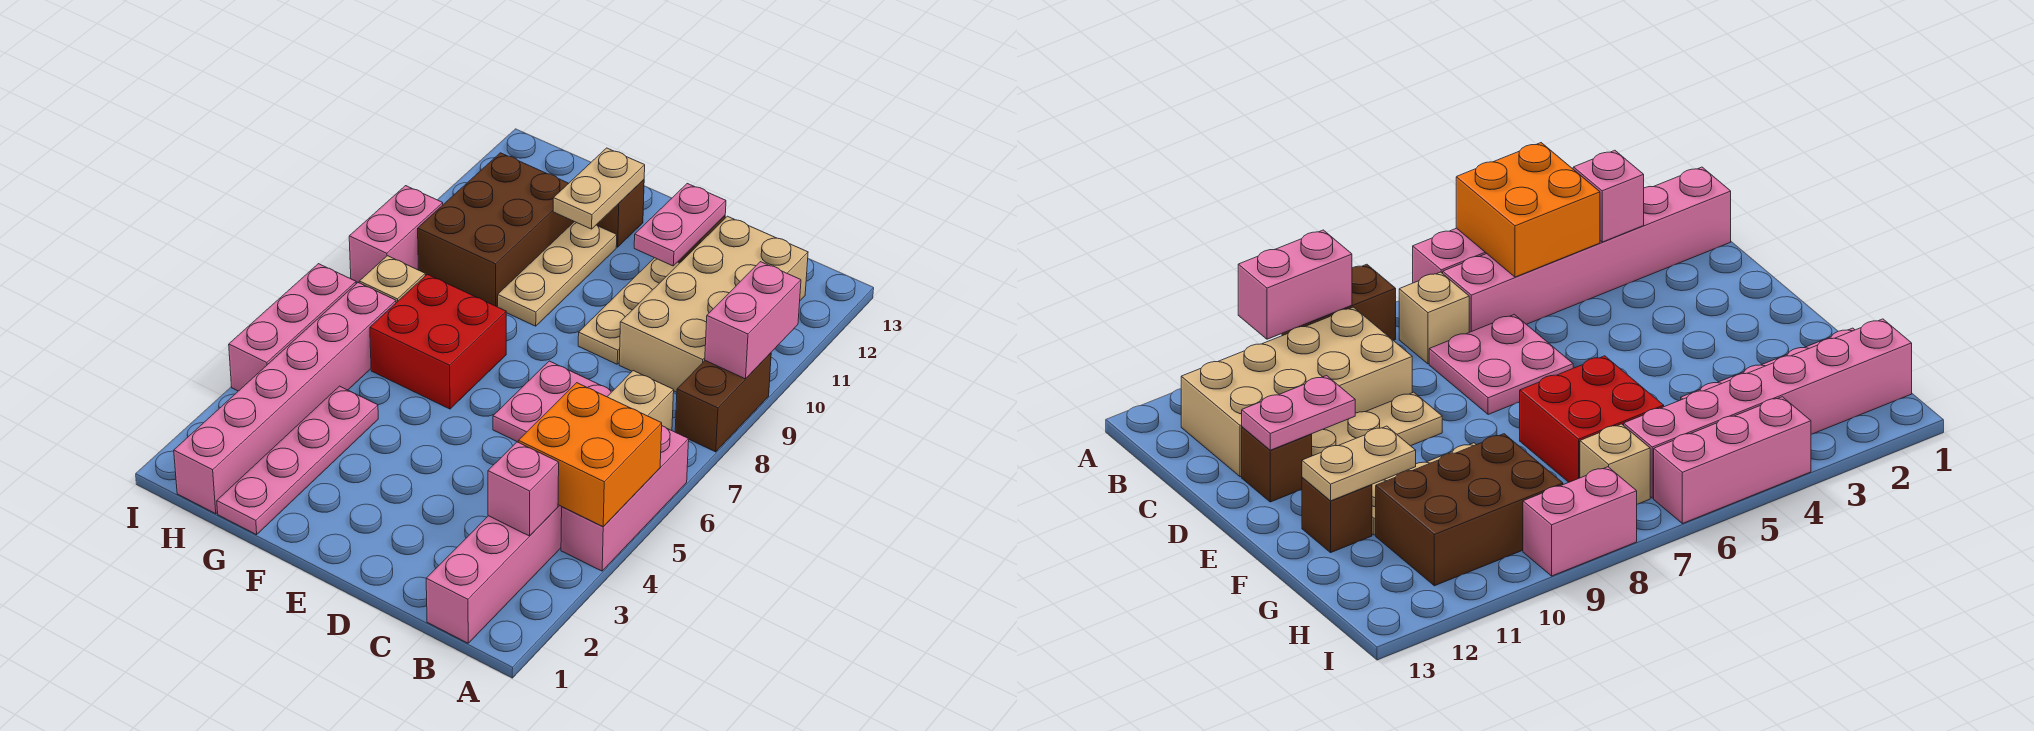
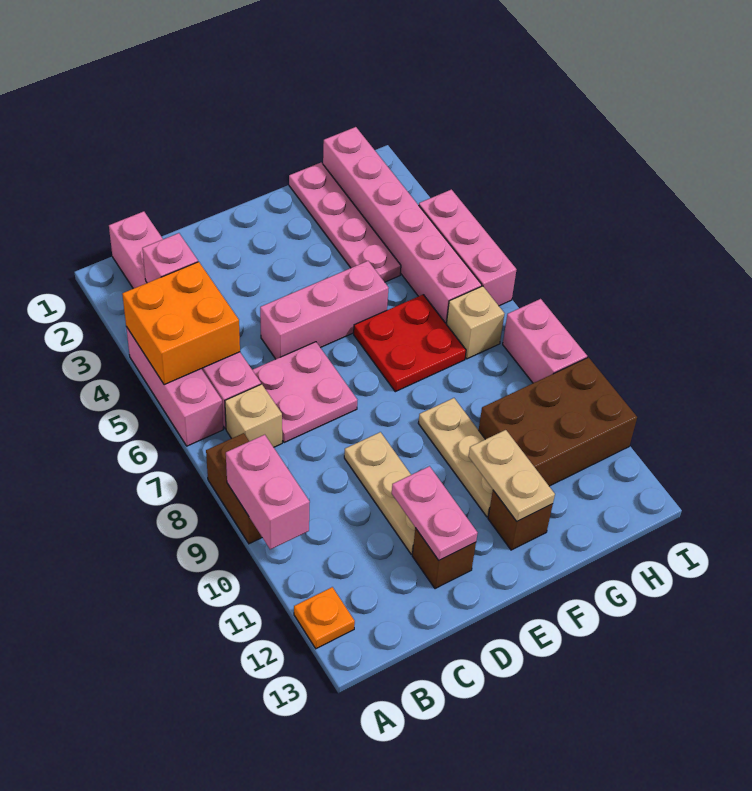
none -> orange plate A12 level 1
tan brick B9:C12 level 1 -> none
none -> pink brick D5:F5 level 1
red brick F6:G7 level 1 -> red plate F6:G7 level 1
brown brick G9:H11 level 1 -> brown brick G10:I11 level 1

